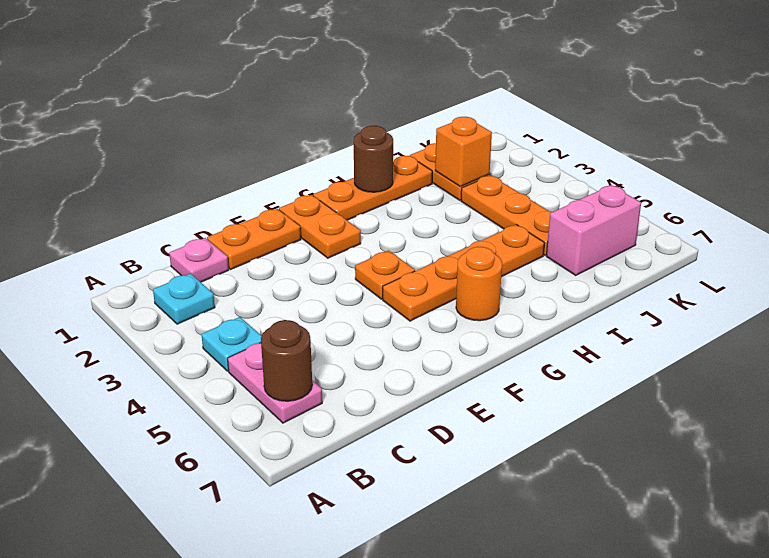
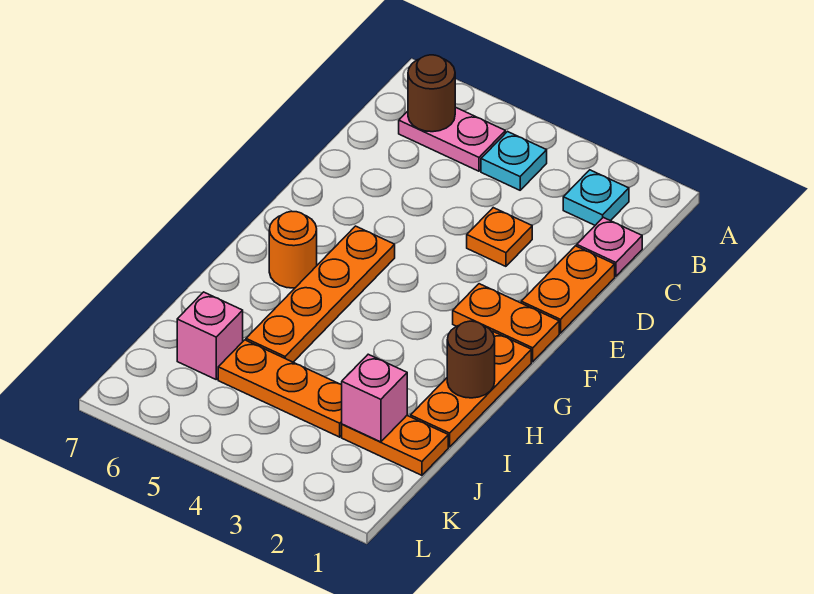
orange plate F4 level 1 -> orange plate D3 level 1
orange brick J2 level 2 -> pink brick J2 level 2
pink brick J6:K6 level 1 -> pink brick J6 level 1

